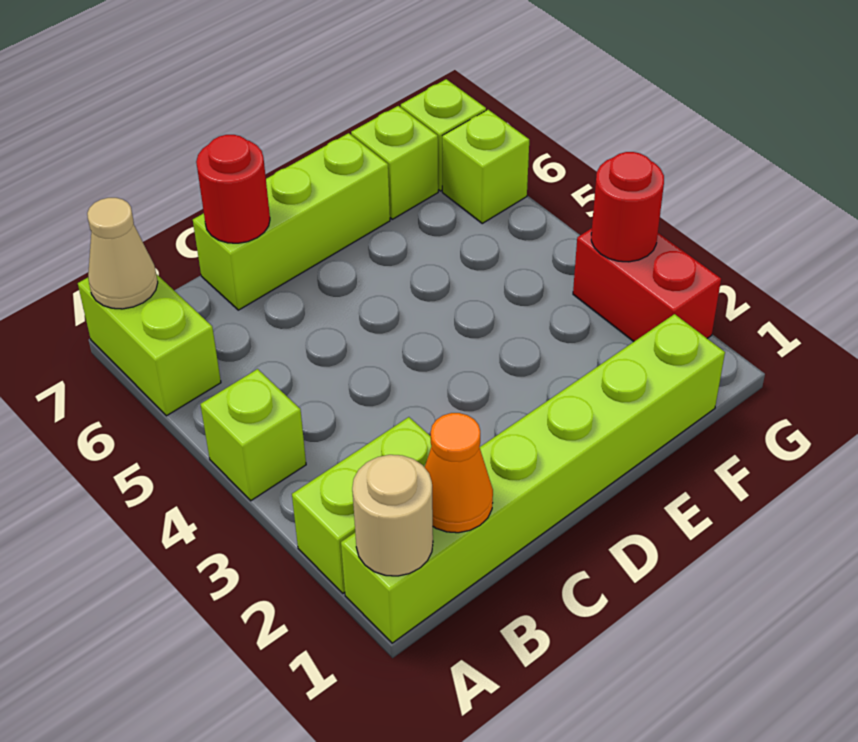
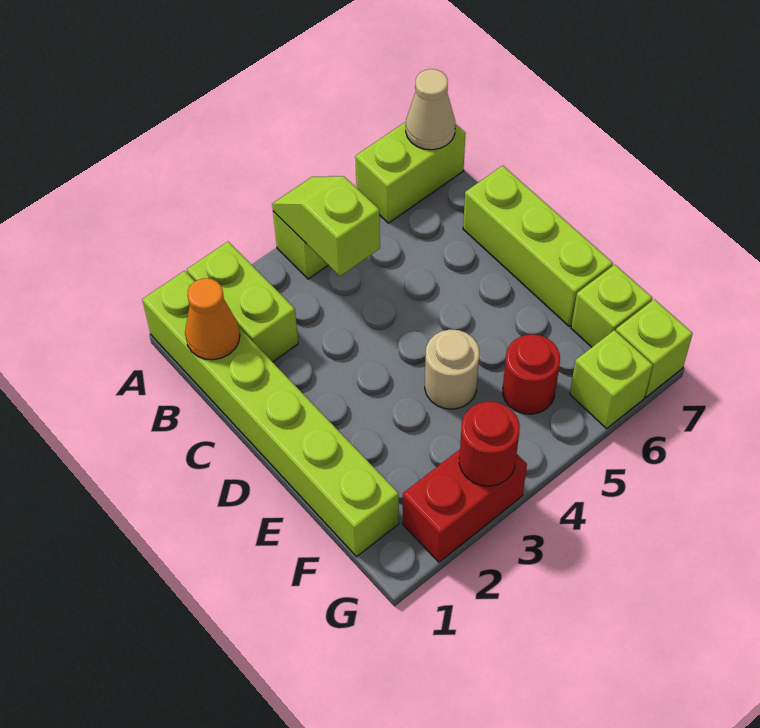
tan round brick A1 level 2 -> tan round brick E4 level 1
none -> lime slope A4:B4 level 2 top B
red round brick C7 level 2 -> red round brick F5 level 1

